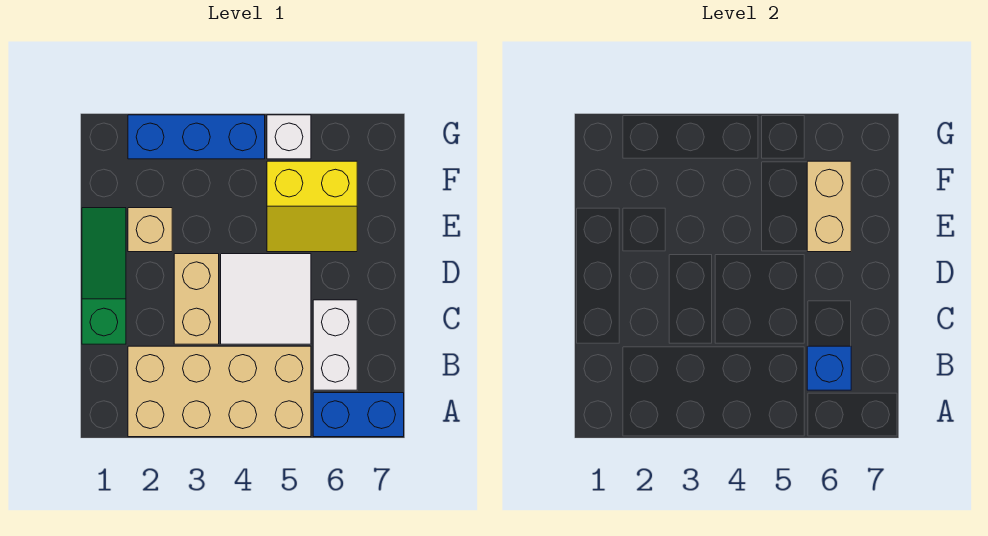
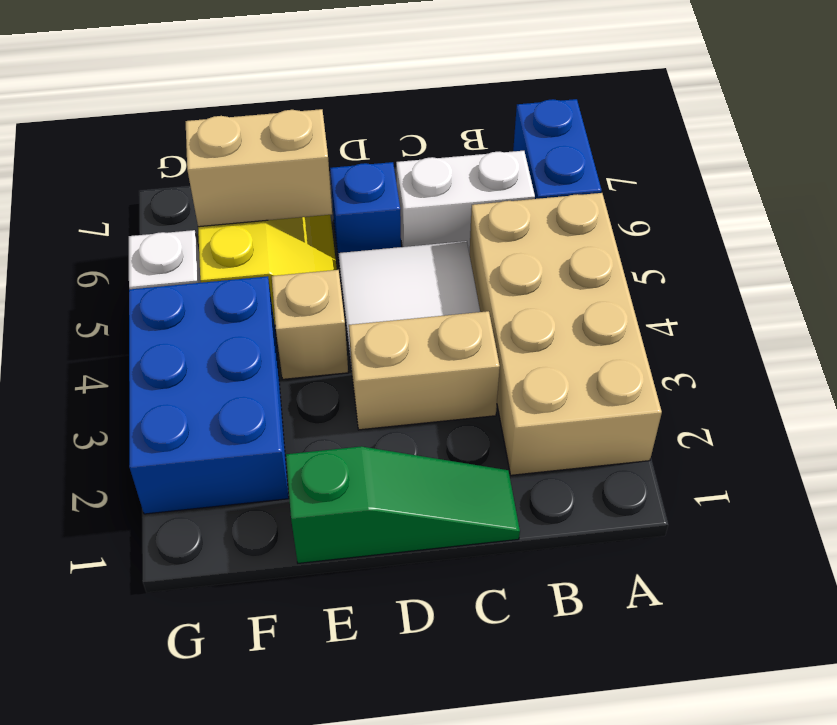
blue brick B6 level 2 -> blue brick D6 level 1
green slope C1:E1 level 1 top C -> green slope C1:E1 level 1 top E
tan brick E2 level 1 -> tan brick E4 level 1
blue brick G2:G4 level 1 -> blue brick F2:G4 level 1

